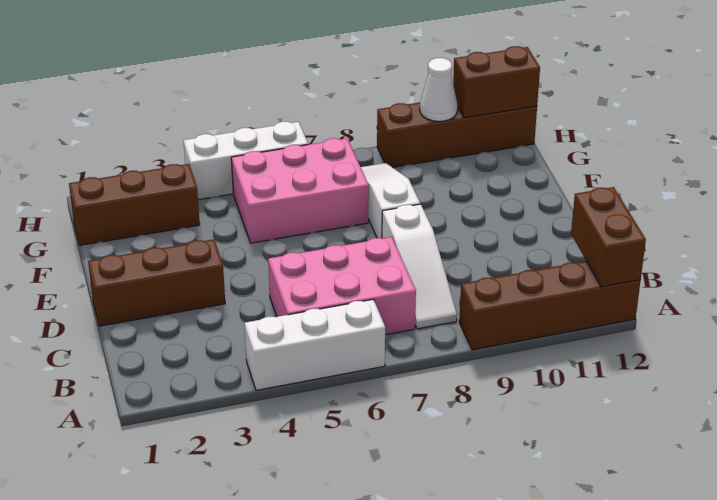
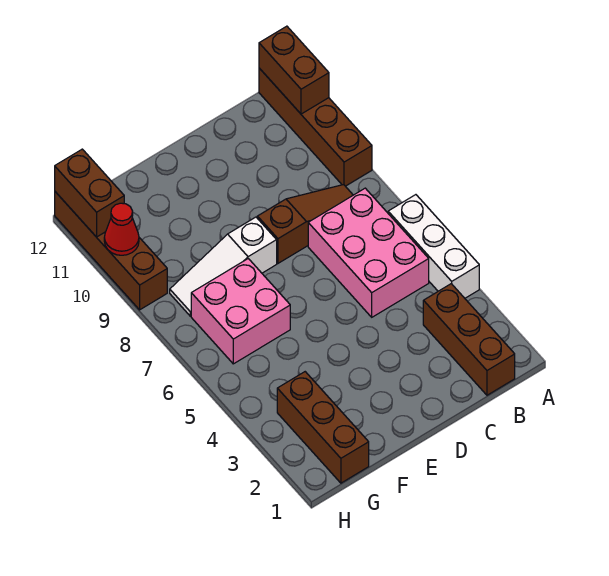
brown brick A12:B12 level 2 -> brown brick A11:A12 level 2
white slope B8:D8 level 1 top D -> brown slope B8:D8 level 1 top D
brown brick D1:D3 level 1 -> brown brick B1:B3 level 1
pink brick F5:G7 level 1 -> pink brick F6:G7 level 1
white brick H4:H6 level 1 -> none
white cone H10 level 2 -> red cone H10 level 2

